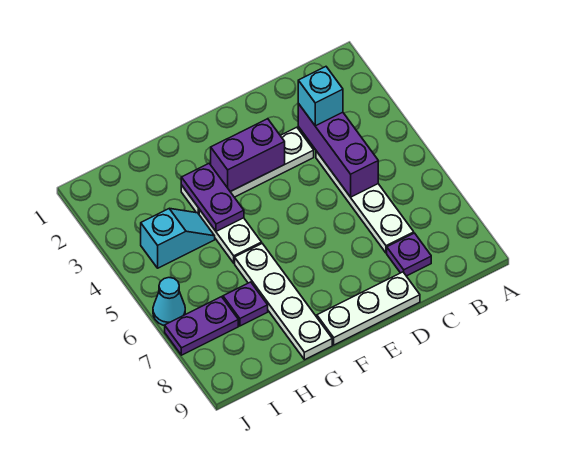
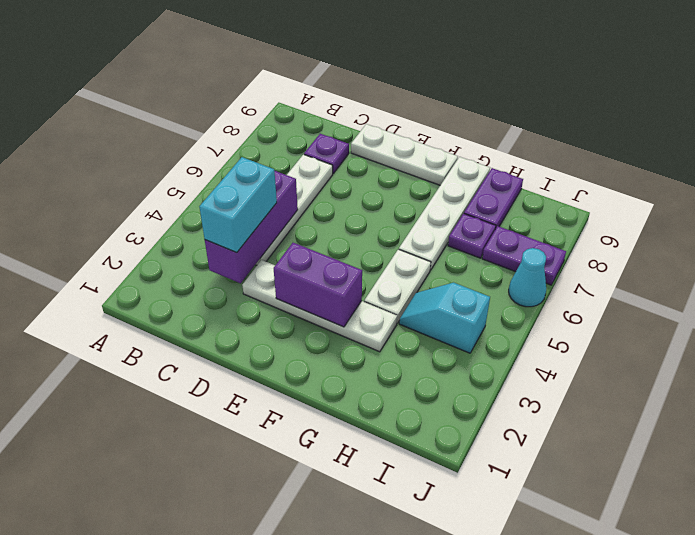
cyan brick C3 level 3 -> cyan brick C3:C4 level 3
purple plate G3:G4 level 2 -> purple plate H8:H9 level 1

